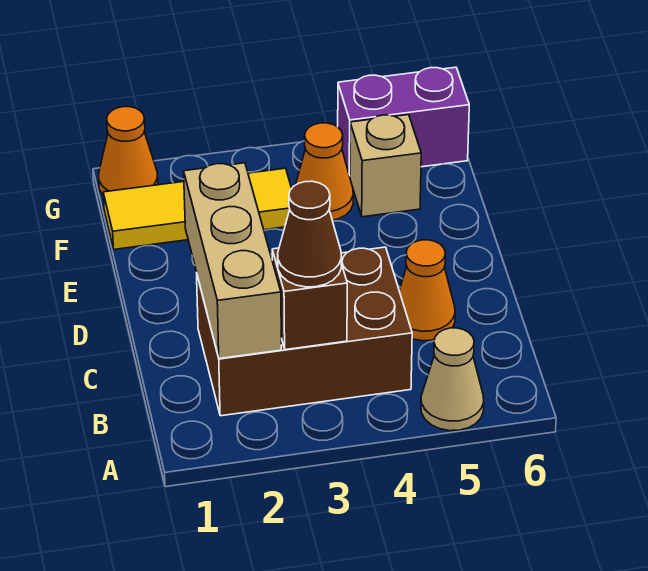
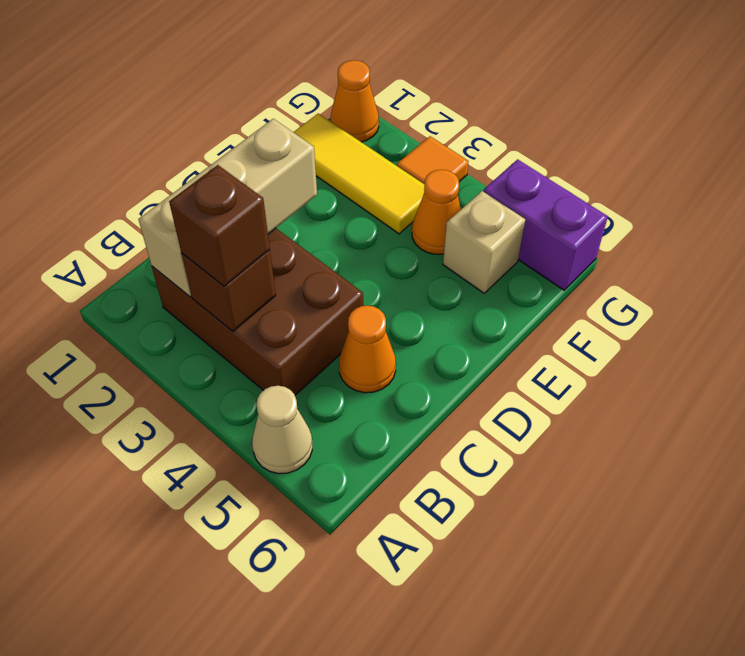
brown cone B3 level 3 -> brown brick B3 level 3
none -> orange tile G3 level 1

